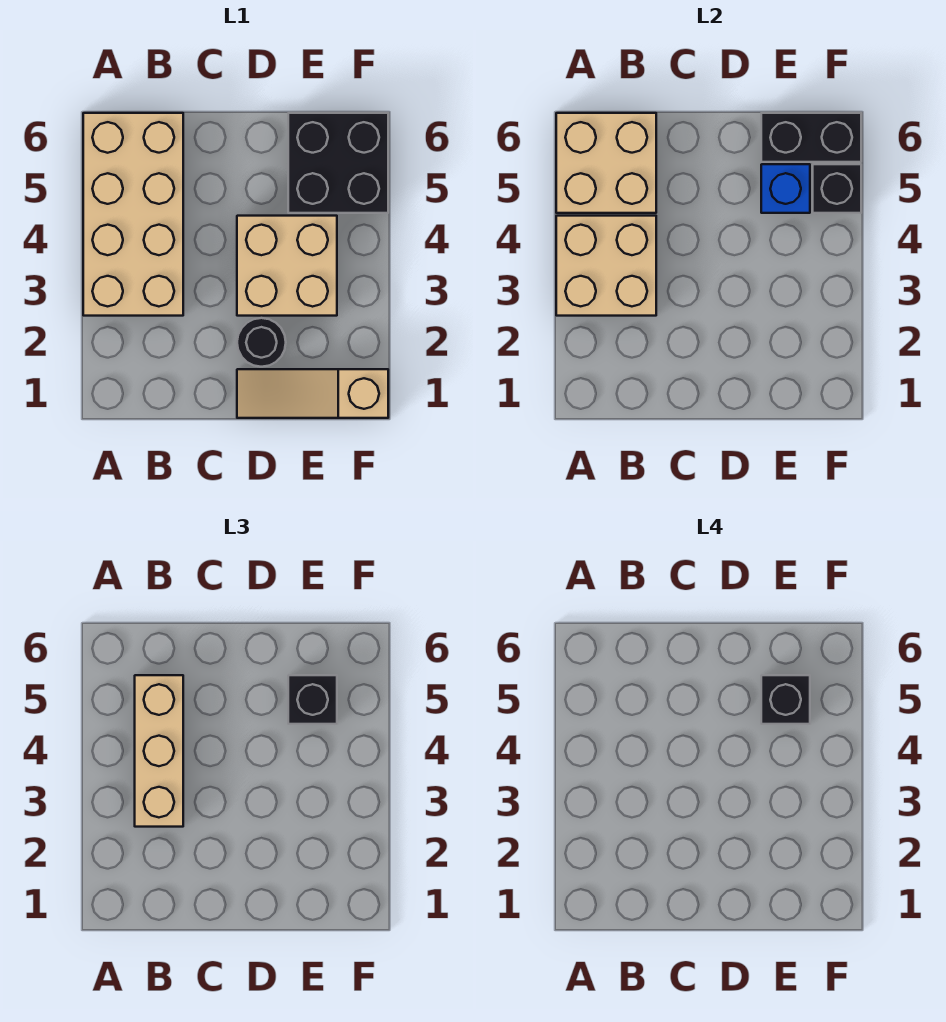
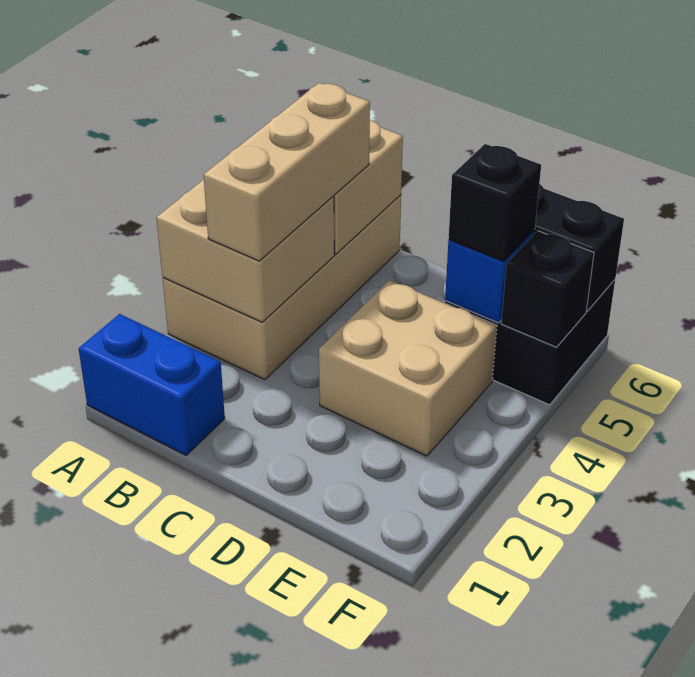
none -> blue brick A1:B1 level 1
tan slope D1:F1 level 1 top F -> none
black round brick D2 level 1 -> none
black brick E5 level 4 -> none

